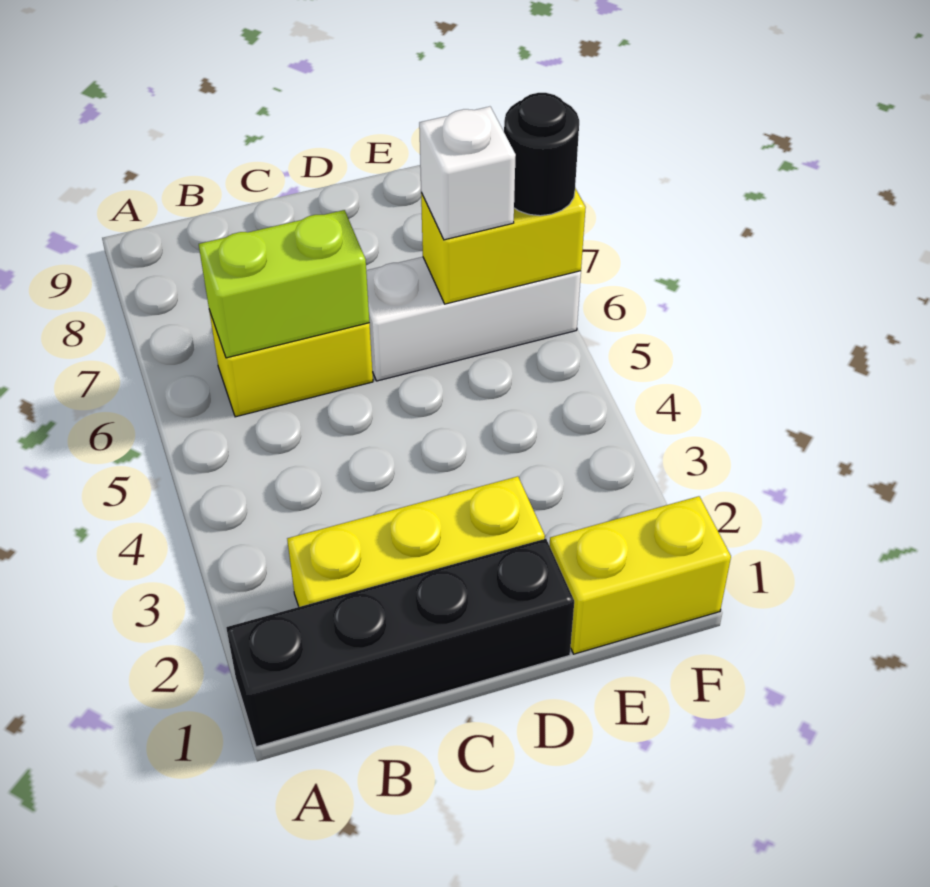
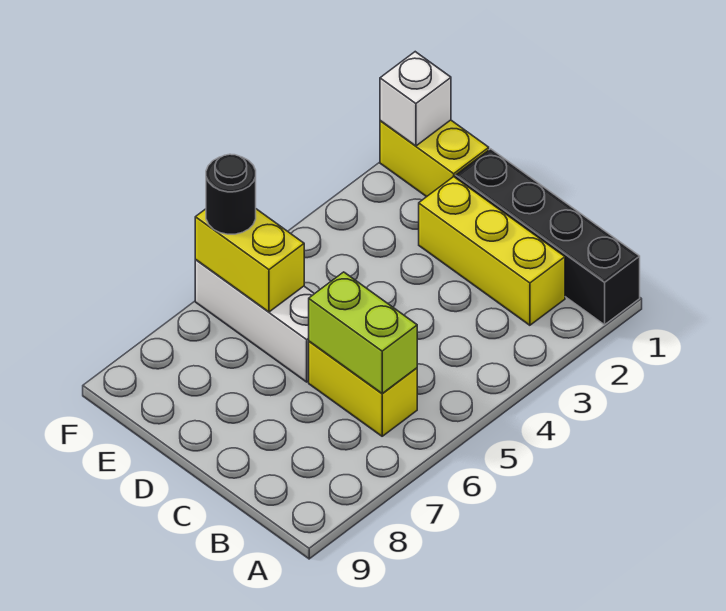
white brick E6 level 3 -> white brick F1 level 2

